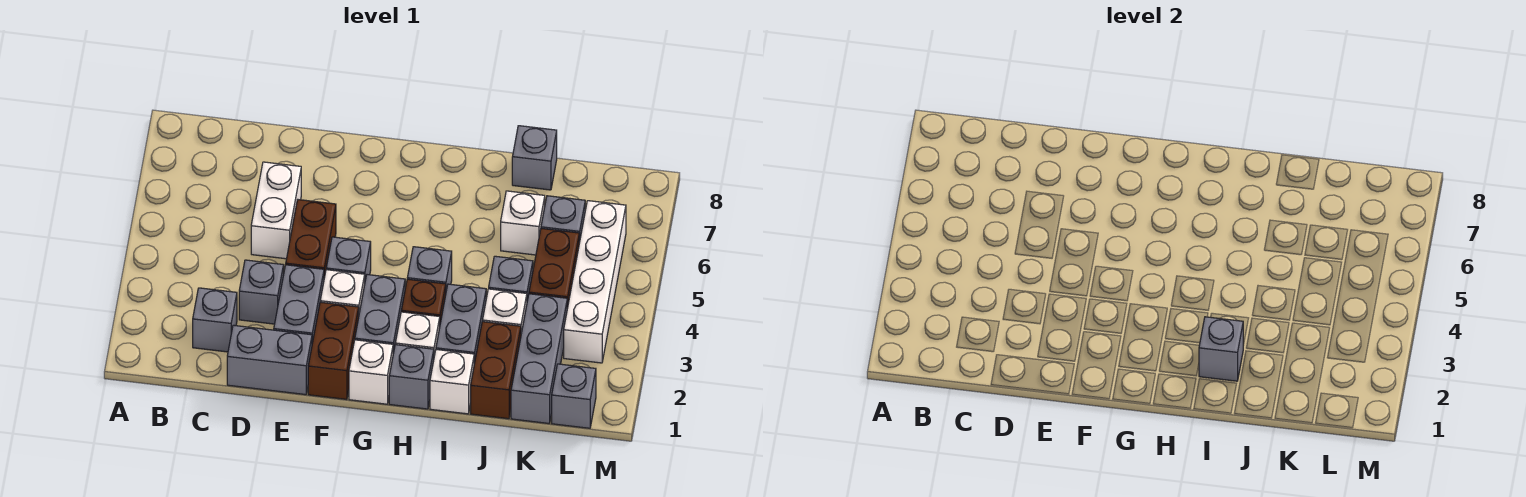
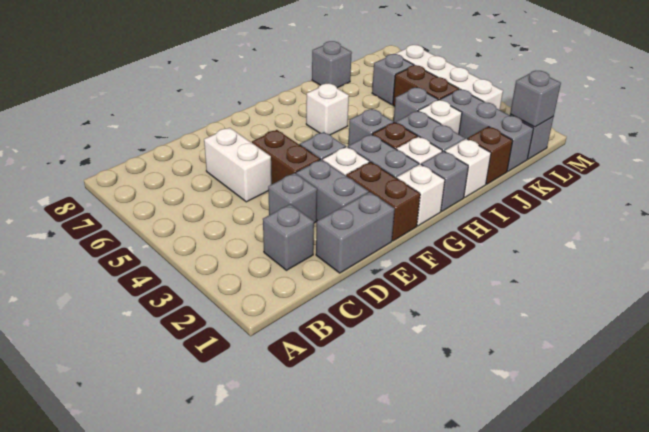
grey brick I2 level 2 -> grey brick L1 level 2
brown brick J1:J2 level 1 -> brown brick J1 level 1
white brick J6 level 1 -> white brick H6 level 1

